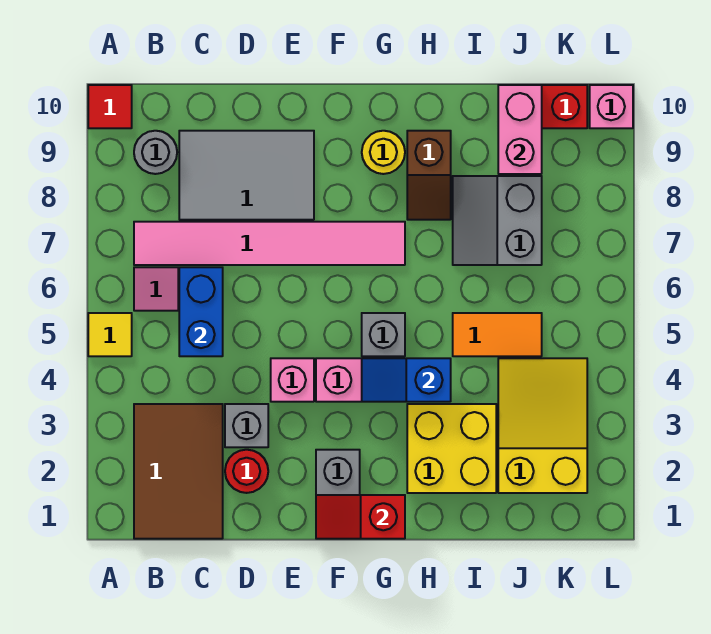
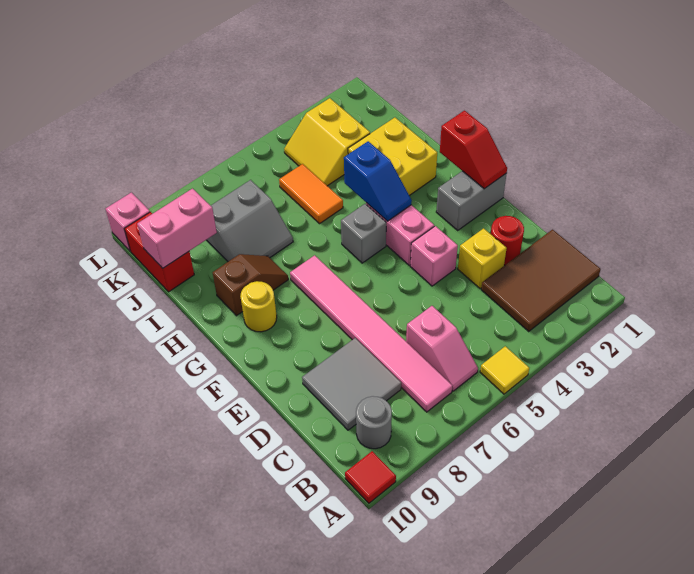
blue brick C5:C6 level 2 -> none
grey tile C8:E9 level 1 -> grey tile C8:D9 level 1
grey brick D3 level 1 -> yellow brick D3 level 1
yellow slope J2:K4 level 1 top 2 -> yellow slope J3:K4 level 1 top 3

